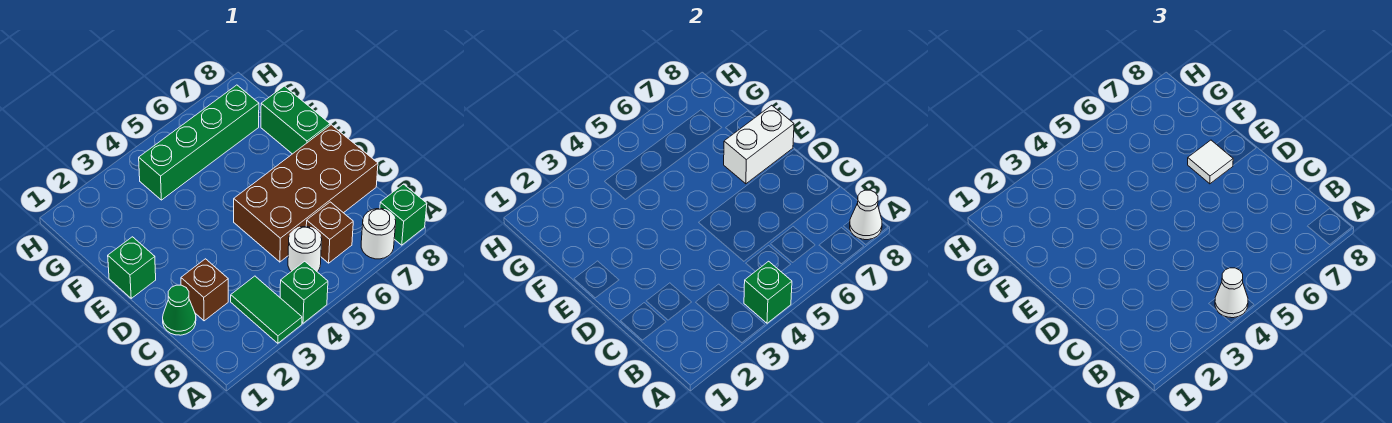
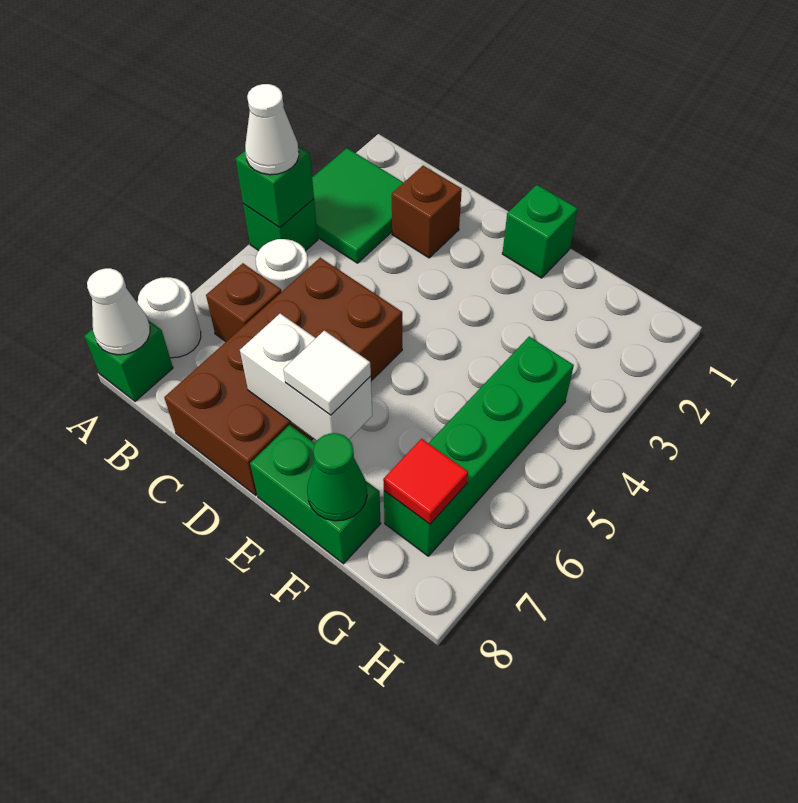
green tile A3:B3 level 1 -> green tile A2:B3 level 1
green cone C1 level 1 -> green cone F8 level 2
white brick E7:E8 level 2 -> white brick D7:E7 level 2
none -> red tile G7 level 2

